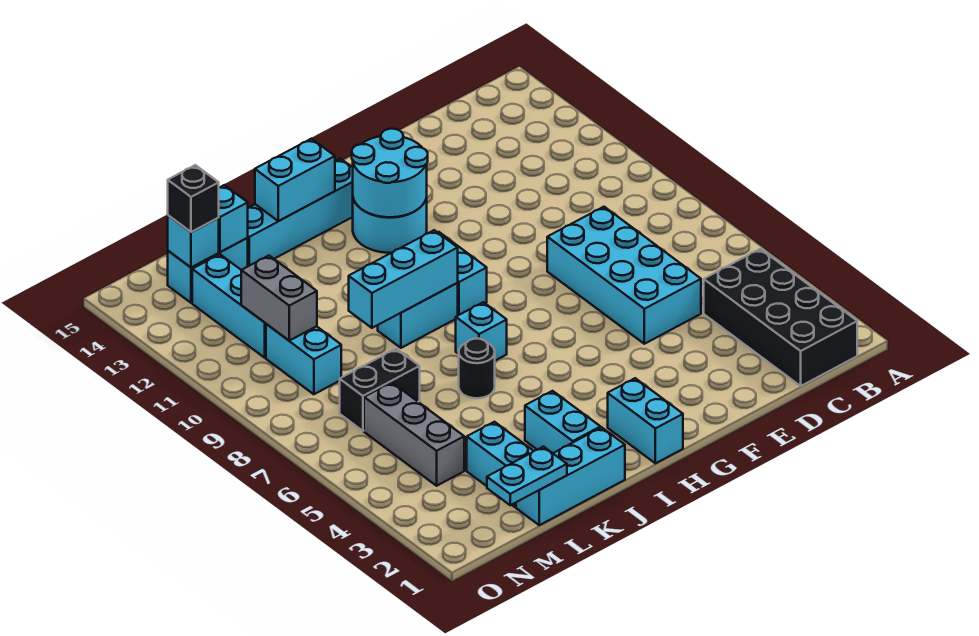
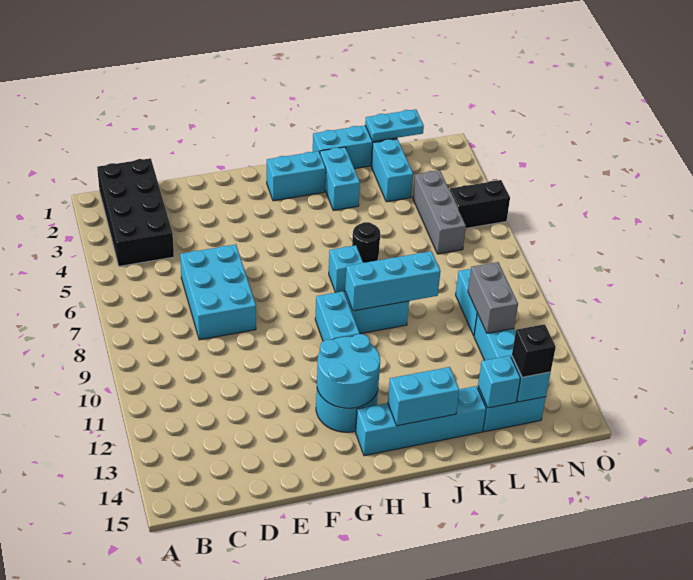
cyan brick D5:E8 level 1 -> cyan brick D6:E8 level 1
cyan brick H1:H2 level 1 -> cyan brick H2:I2 level 1
black brick L7:M7 level 1 -> black brick N5:O5 level 1

